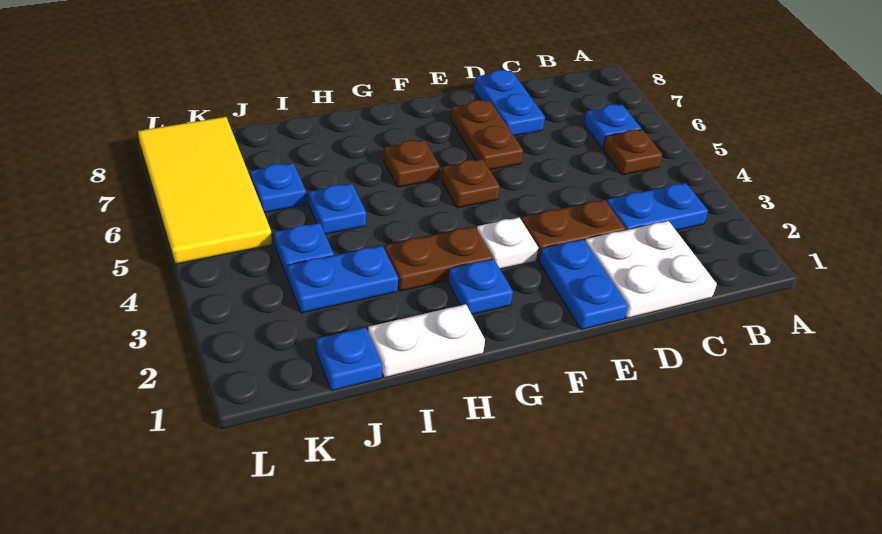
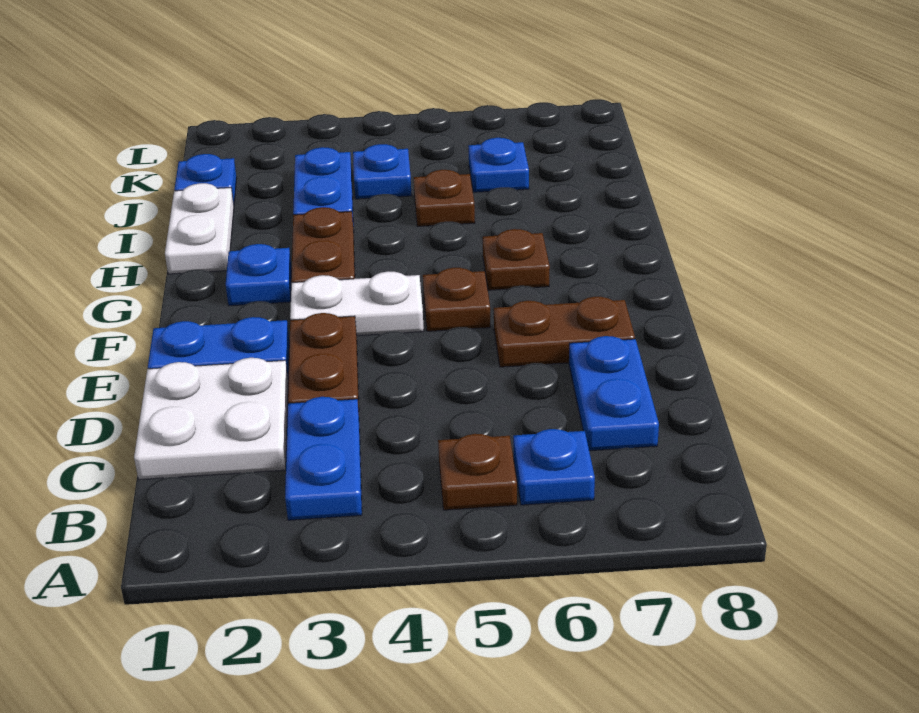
blue plate D7:D8 level 1 -> blue plate C7:D7 level 1
white plate F3 level 1 -> white plate F3:F4 level 1
blue plate I5 level 1 -> brown plate I5 level 1
yellow tile K5:L8 level 1 -> none

